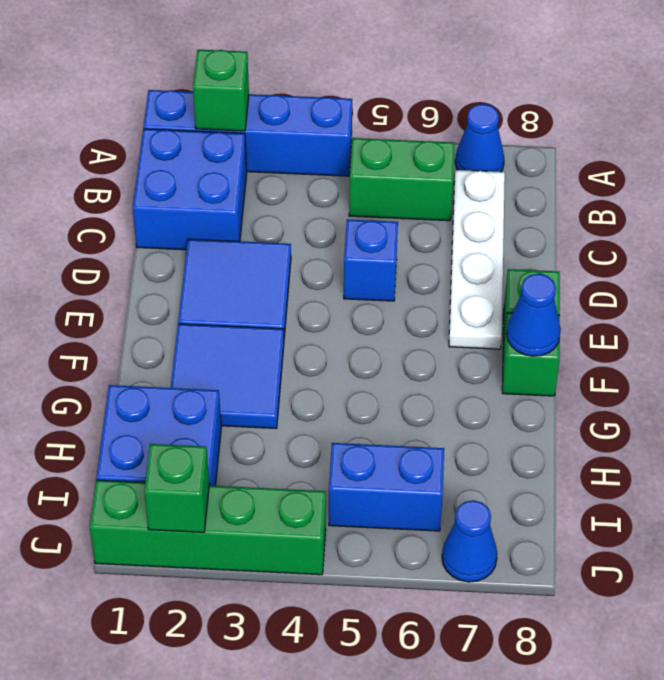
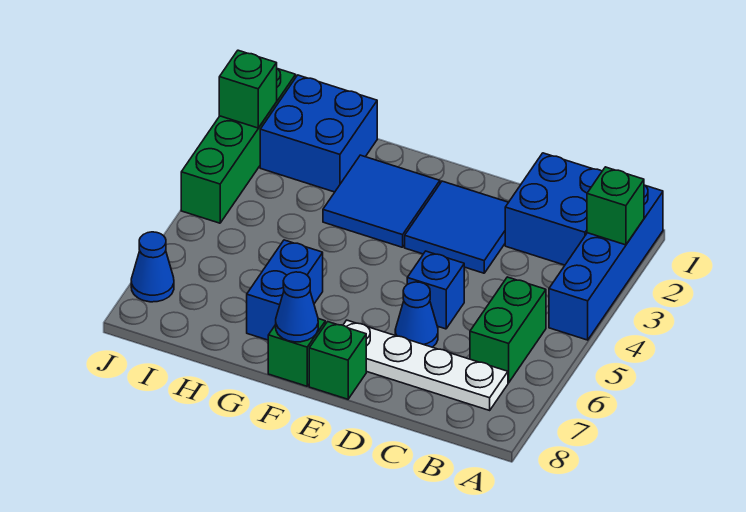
blue cone A7 level 1 -> blue cone D6 level 1
blue brick I5:I6 level 1 -> blue brick G6:G7 level 1

